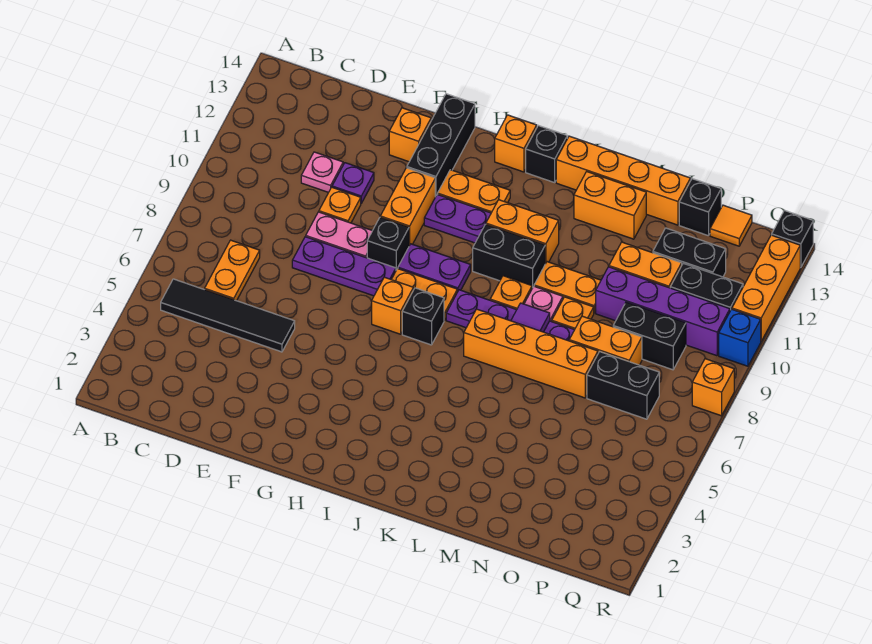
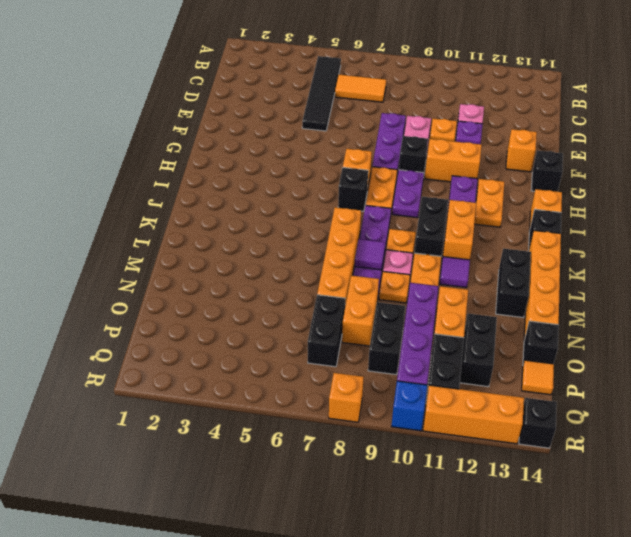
orange plate C6:C7 level 1 -> orange tile C6:C7 level 1
black brick G12:G14 level 1 -> black brick G14 level 1
none -> purple tile L11 level 1
orange brick L13:M13 level 1 -> black brick L13:M13 level 1

